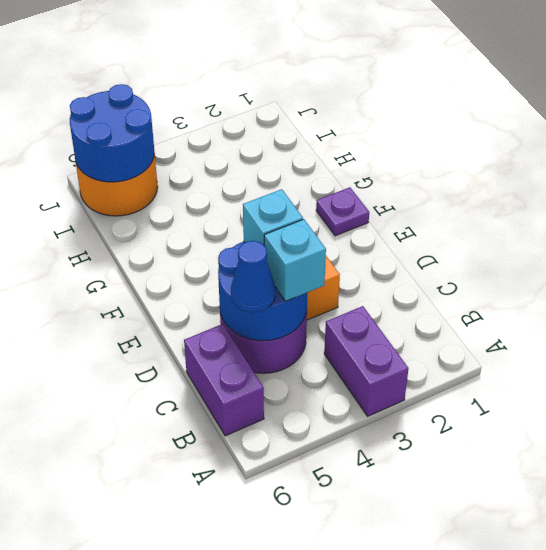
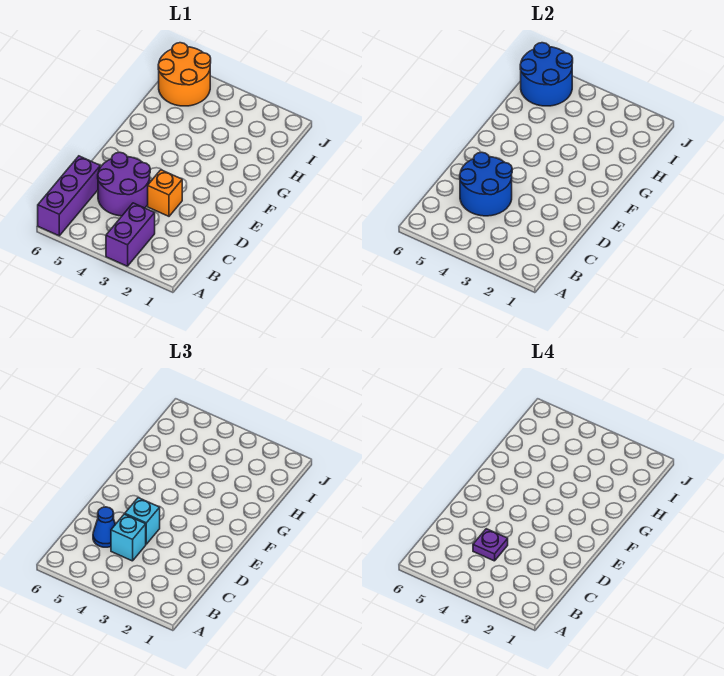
purple brick B6:C6 level 1 -> purple brick A6:C6 level 1
purple plate F1 level 1 -> purple plate C4 level 4

